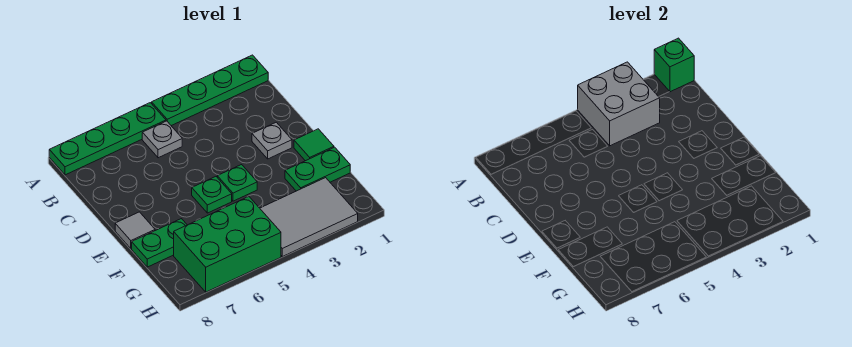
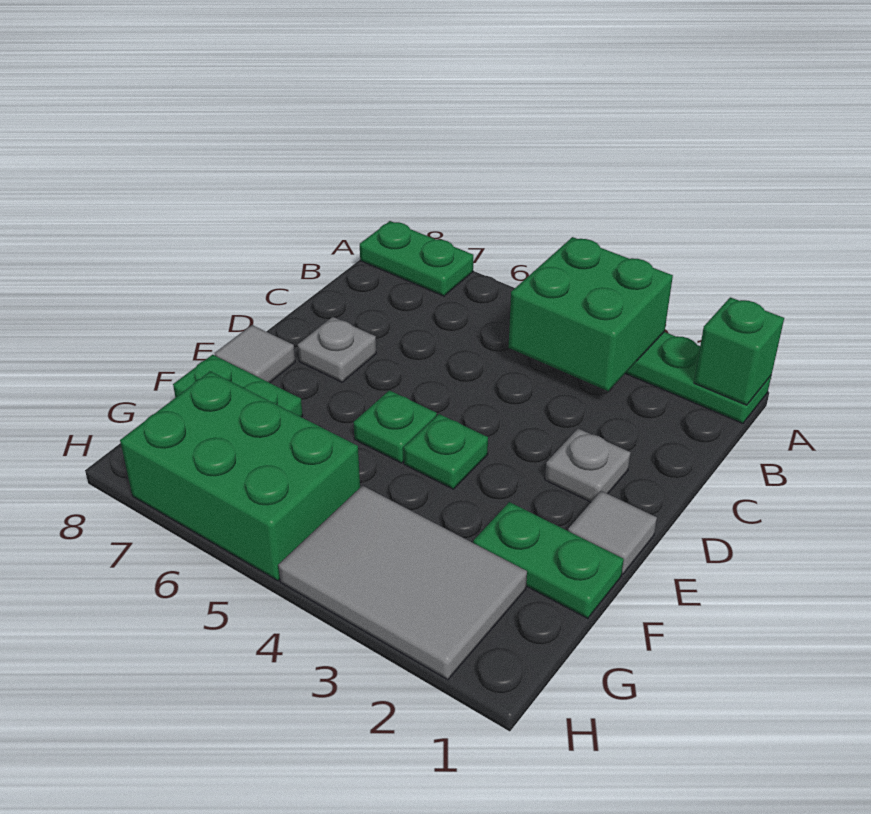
grey brick A3:B4 level 2 -> green brick A3:B4 level 2
green plate A5:A8 level 1 -> green plate A7:A8 level 1
grey plate B5 level 1 -> grey plate D7 level 1
green tile E1 level 1 -> grey tile E1 level 1

